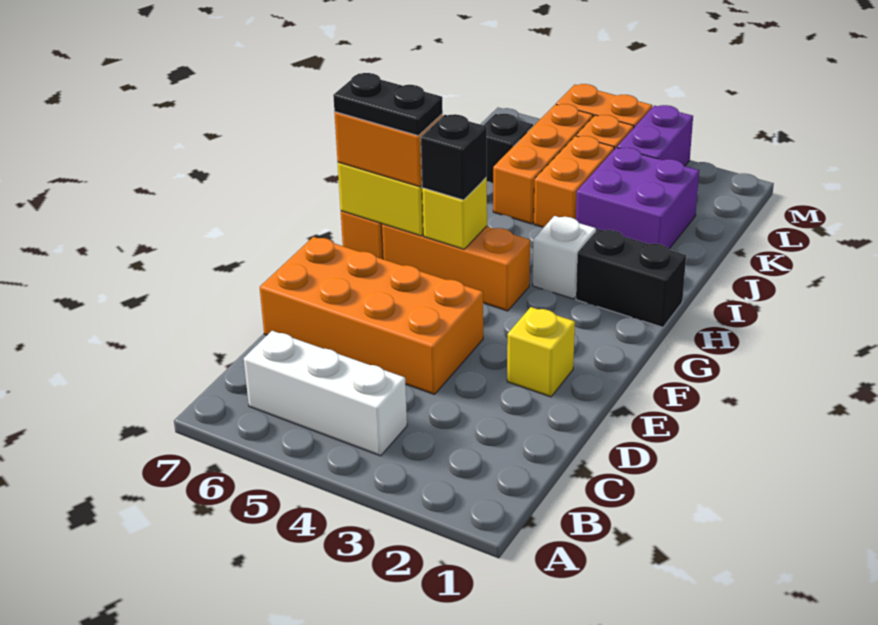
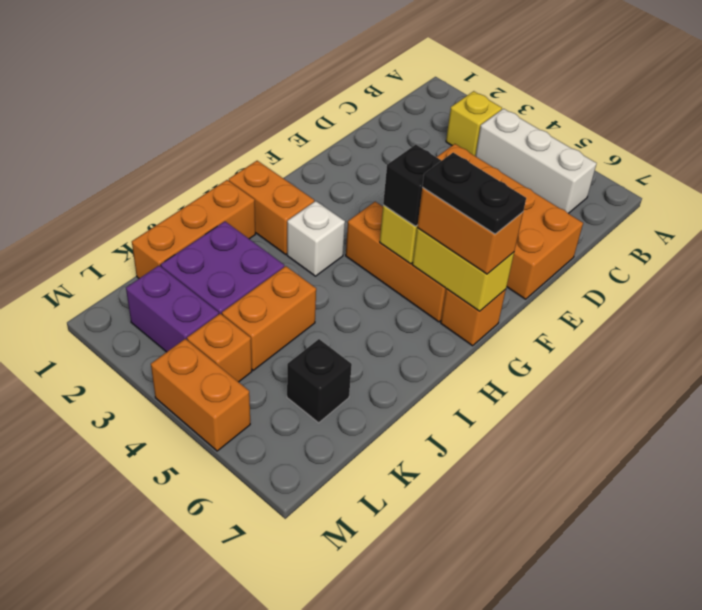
yellow brick E2 level 1 -> yellow brick B3 level 1
black brick H1:H2 level 1 -> orange brick H1:H2 level 1
orange brick J5:L5 level 1 -> orange brick I1:K1 level 1
purple brick L3:M3 level 1 -> purple brick L2:L3 level 1

